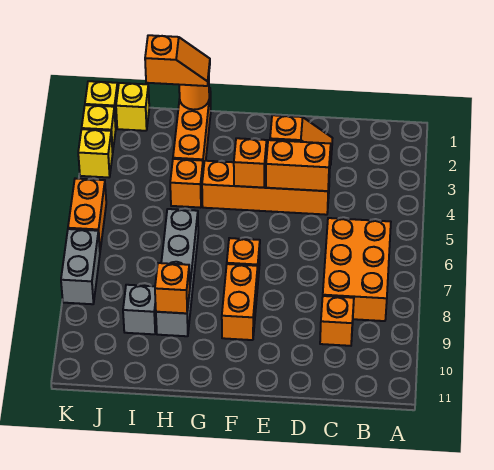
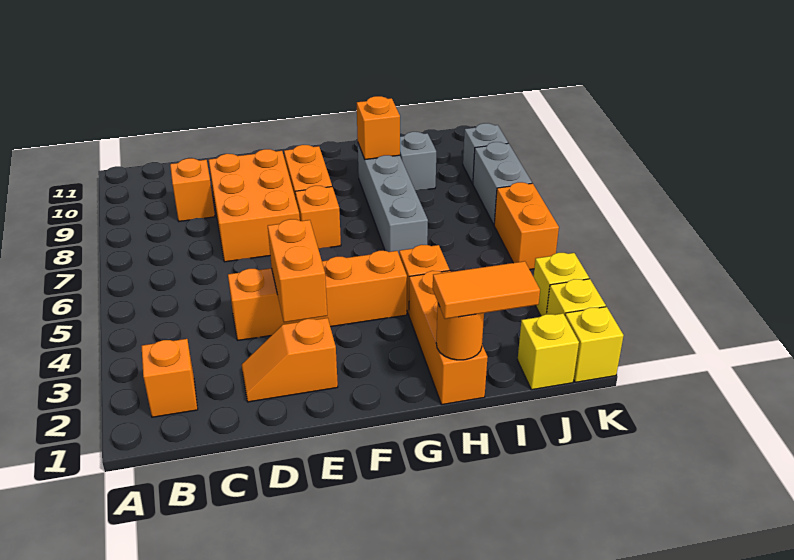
orange brick B6:C8 level 1 -> orange brick D7:E9 level 1
orange brick D4:E4 level 2 -> orange brick E3:E4 level 2
orange brick F4 level 2 -> orange brick B2 level 1
orange slope H1:I1 level 3 top I -> orange tile H1:I1 level 3
none -> grey brick K9 level 1

